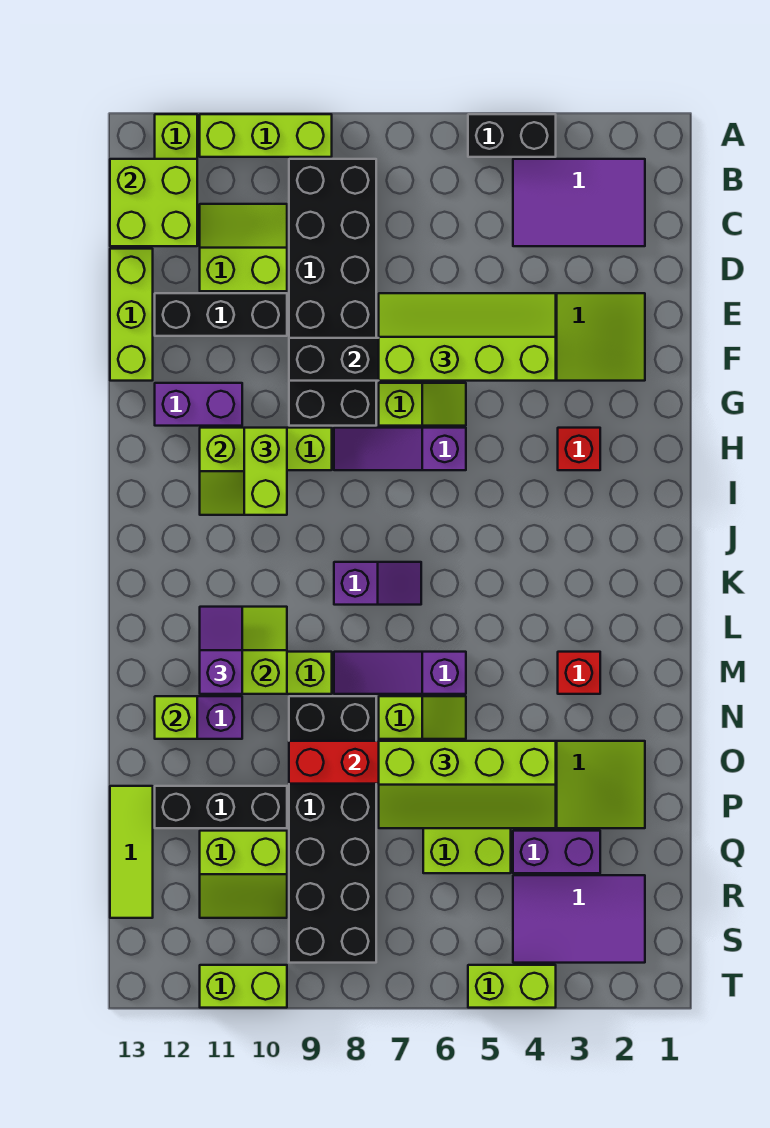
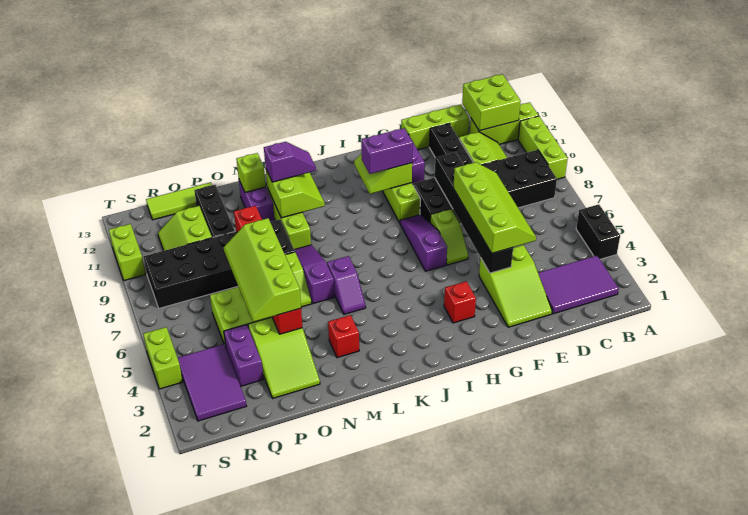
purple tile B2:C4 level 1 -> purple tile B2:D3 level 1
lime brick H10:I10 level 3 -> purple brick H10:I10 level 3
purple slope K7:K8 level 1 top 8 -> purple slope L5:L6 level 1 top 6

